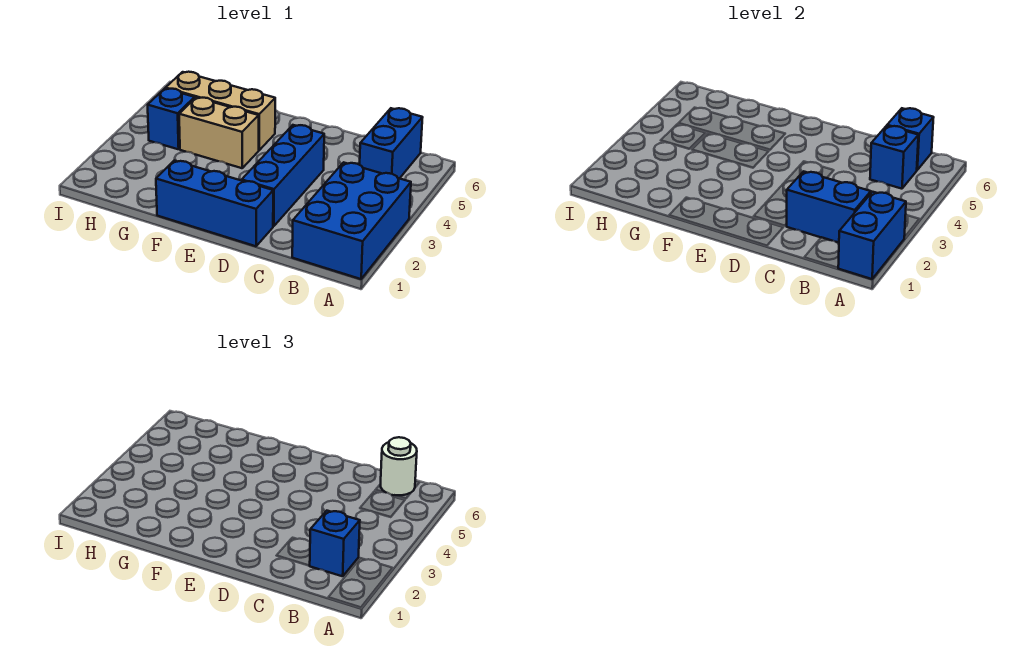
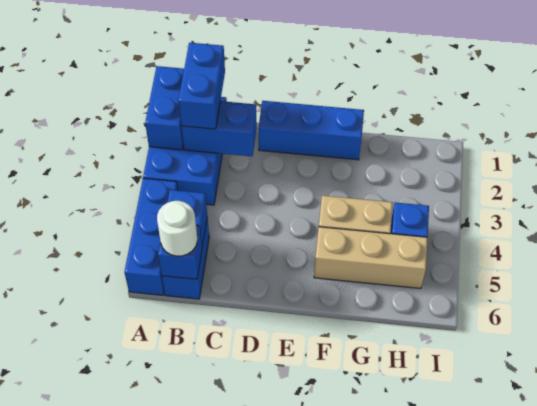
blue brick B2 level 3 -> blue brick B1:B2 level 3
blue brick D2:D4 level 1 -> blue brick A4:A6 level 1

